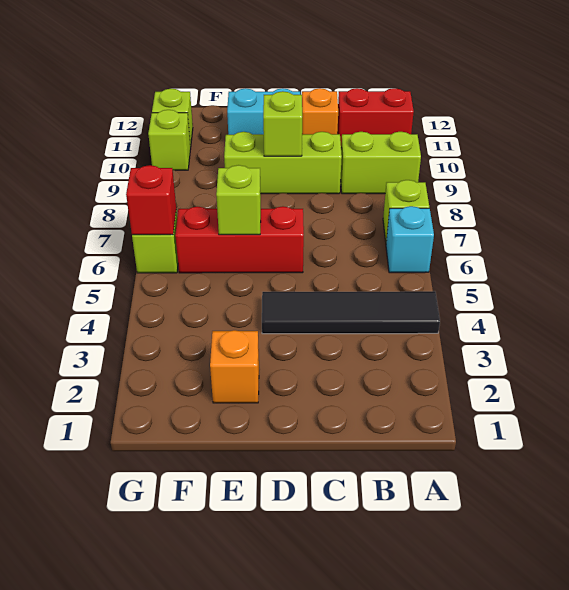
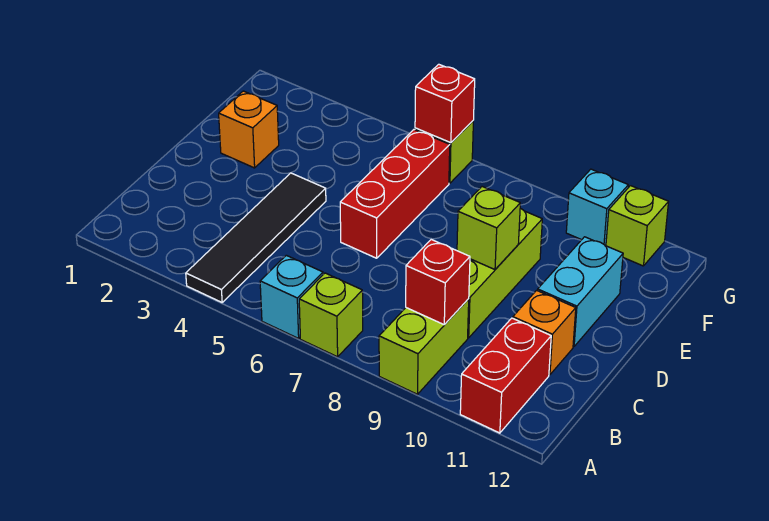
none -> red brick B9 level 2
lime brick E6 level 2 -> none
lime brick G10 level 1 -> cyan brick G10 level 1

